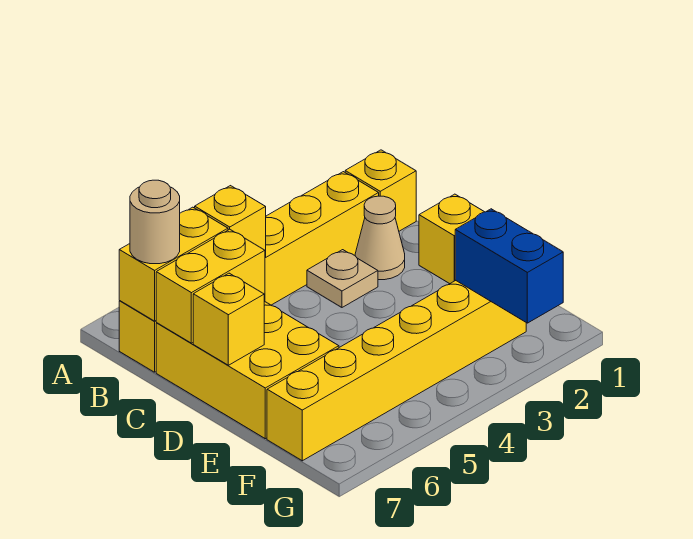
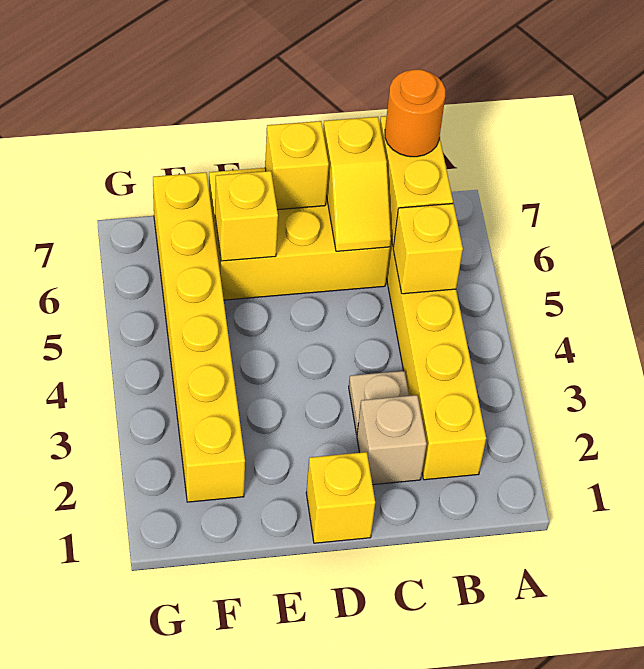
yellow brick B1 level 1 -> yellow brick E6 level 2
tan round brick B7 level 3 -> orange round brick B7 level 3
tan cone C2 level 1 -> tan brick C2 level 1
yellow brick C6:C7 level 2 -> yellow slope C6:C7 level 2 top 7
blue brick F2:G2 level 2 -> none

